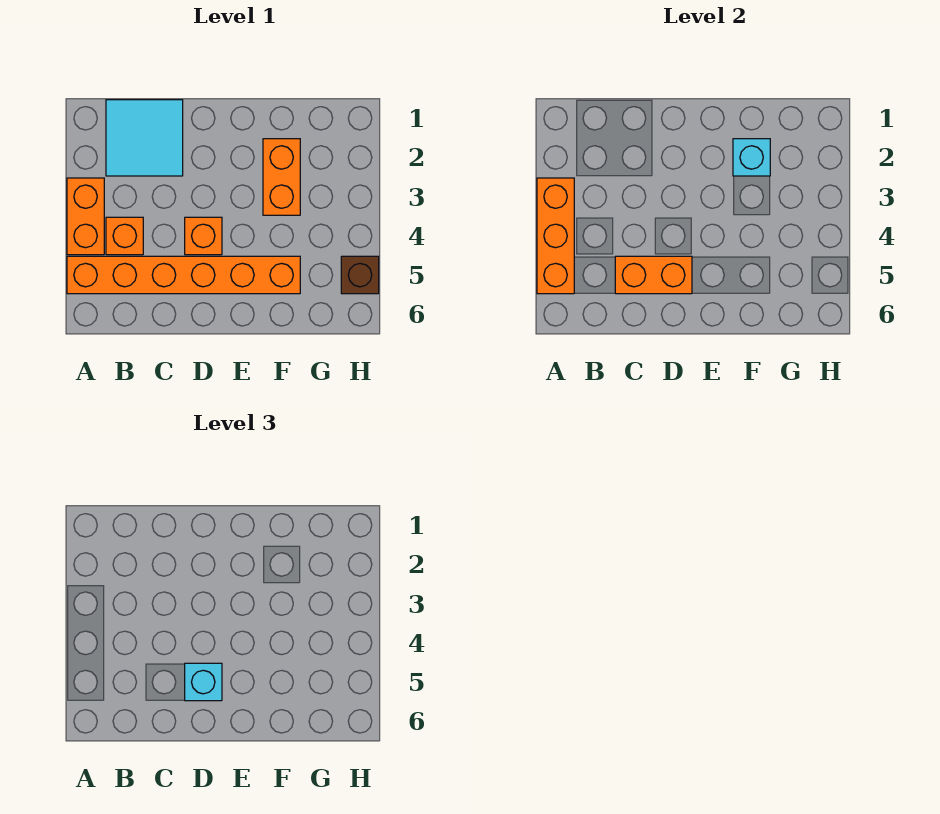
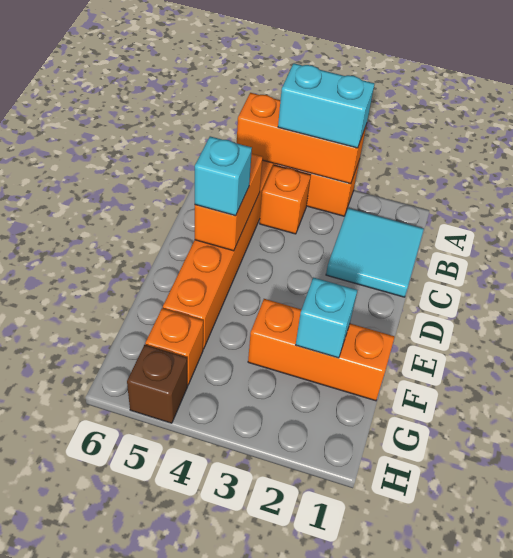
none -> cyan brick A3:A4 level 3
orange brick D4 level 1 -> orange brick G5 level 1
orange brick F2:F3 level 1 -> orange brick F1:F3 level 1

